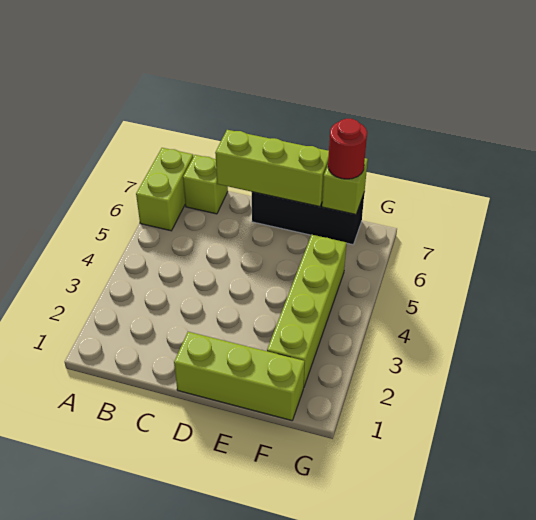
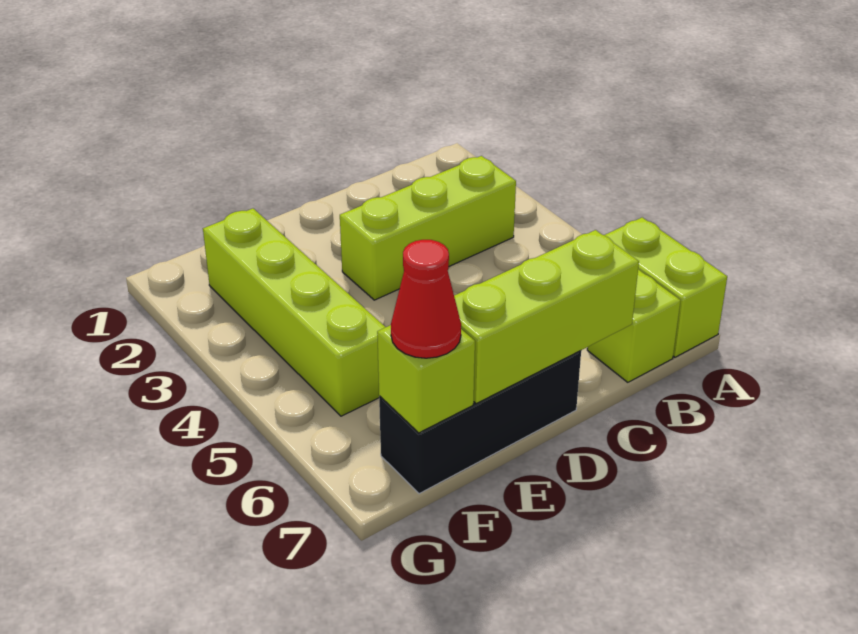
lime brick D1:F1 level 1 -> lime brick B3:D3 level 1
red round brick F7 level 3 -> red cone F7 level 3

